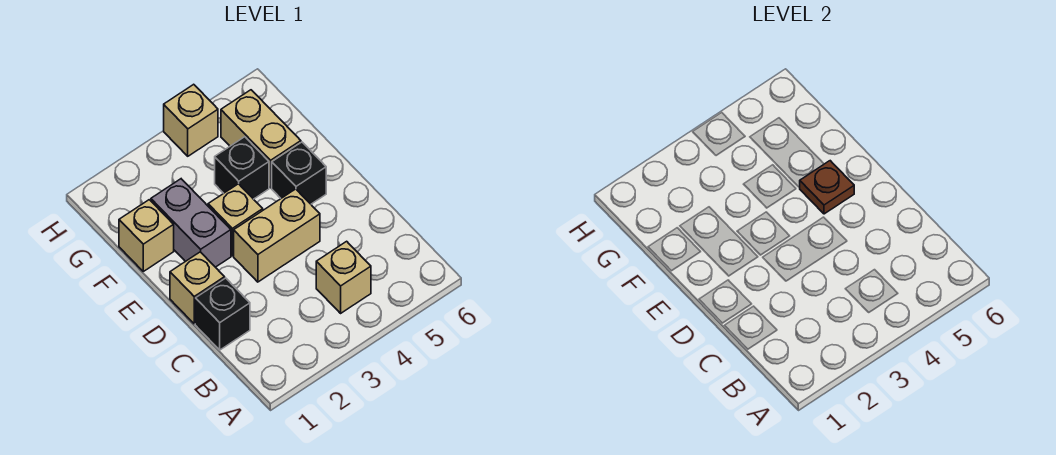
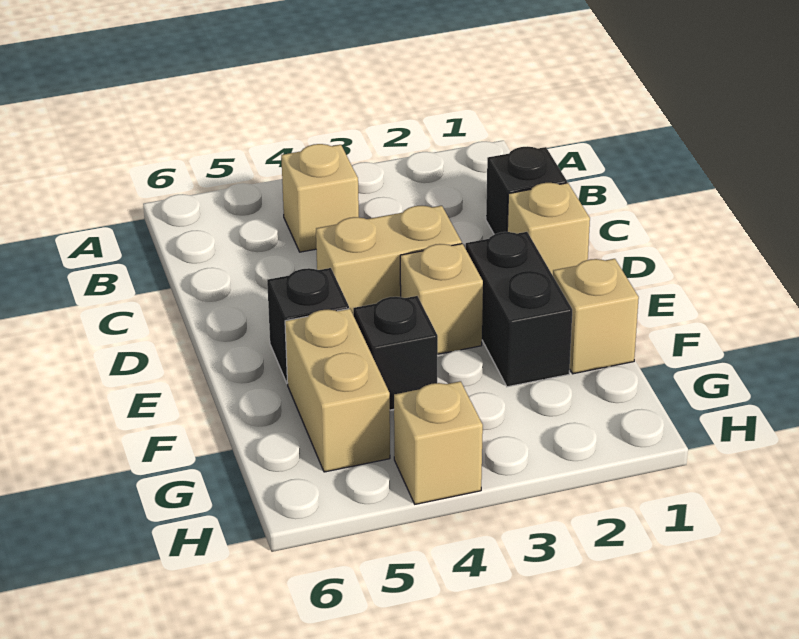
grey brick E2:F2 level 1 -> black brick E2:F2 level 1
brown plate E5 level 2 -> none

